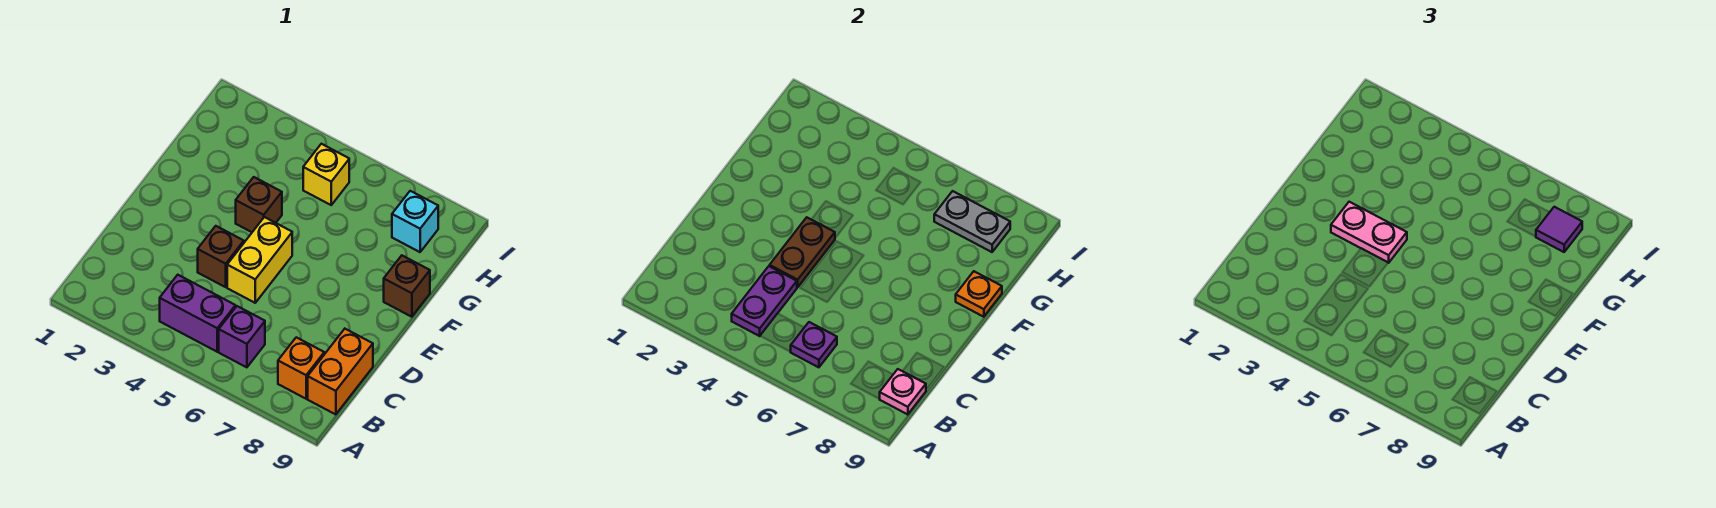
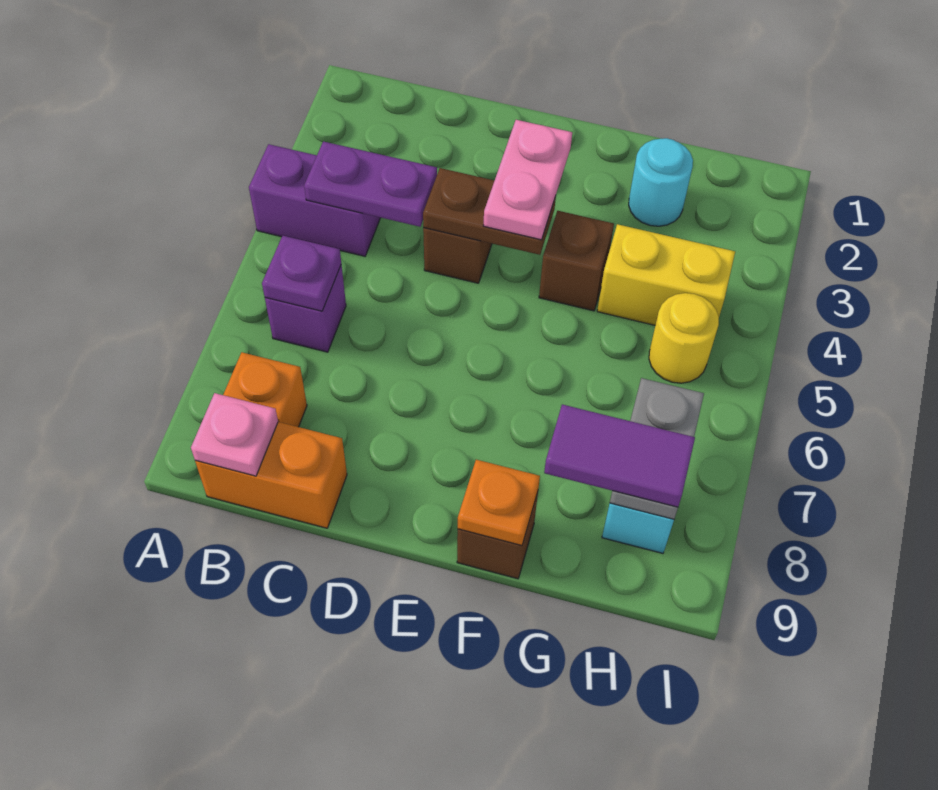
purple brick B4:B5 level 1 -> purple brick A4:B4 level 1
yellow brick D5:E5 level 1 -> yellow brick G4:H4 level 1
none -> cyan round brick G2 level 1
yellow brick H5 level 1 -> yellow round brick H5 level 1
purple tile H8 level 3 -> purple tile G8:H8 level 3

